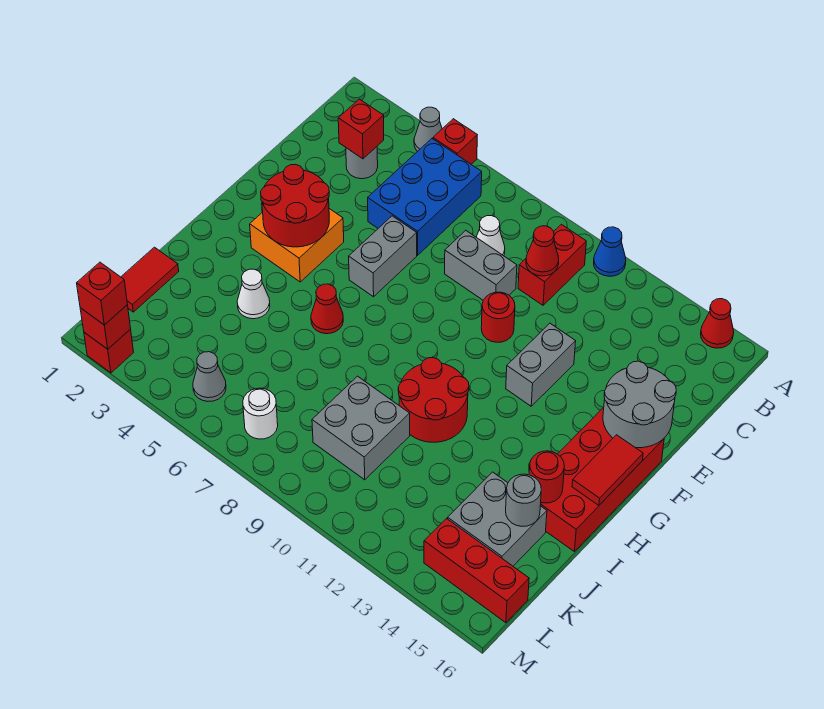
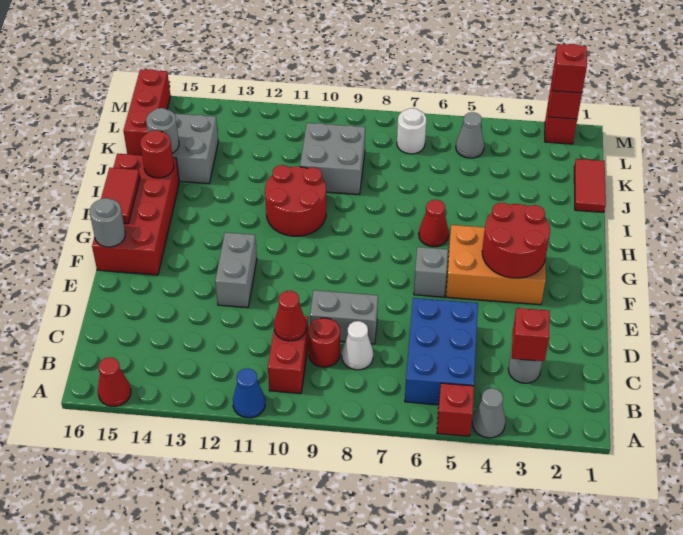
grey brick E6:F6 level 1 -> grey brick F6 level 1
red round brick E10 level 1 -> red round brick C9 level 1
grey round brick E15:F16 level 2 -> grey round brick F16 level 2
orange brick F3:G4 level 1 -> orange brick F3:G5 level 1
white cone I4 level 1 -> none
red brick L14:L16 level 1 -> red brick K16:M16 level 1

